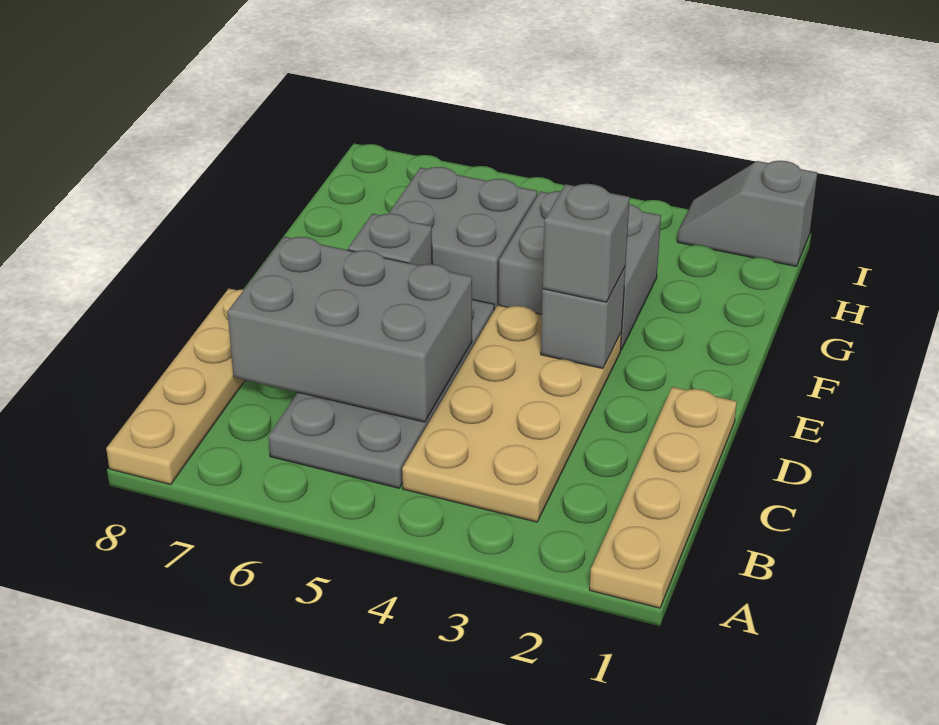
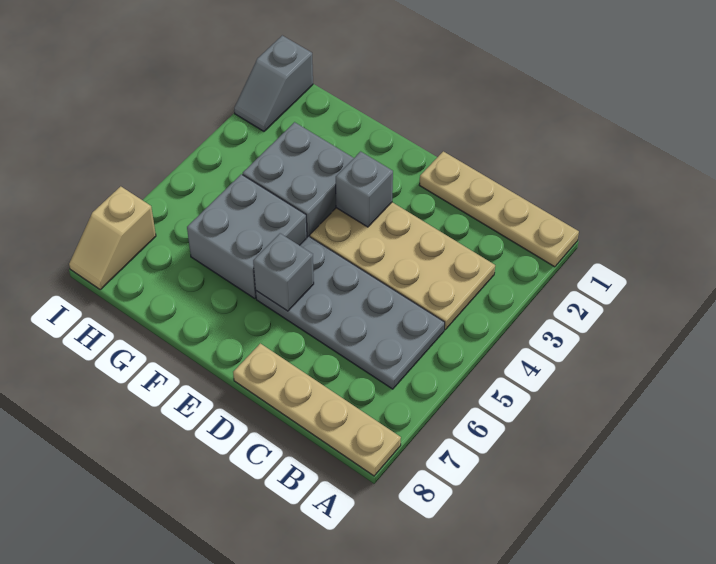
grey brick C5:D7 level 2 -> none
grey brick E3 level 3 -> none
none -> tan slope I7:I8 level 1 top 7

